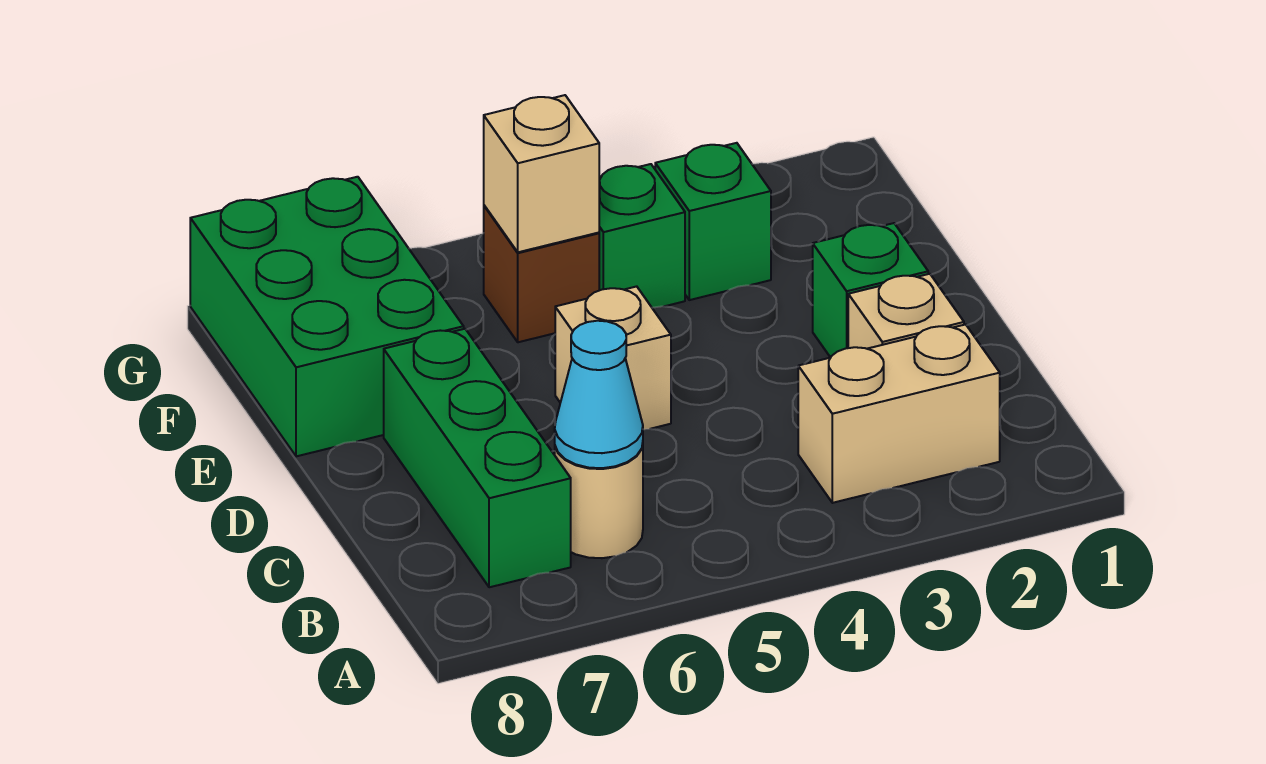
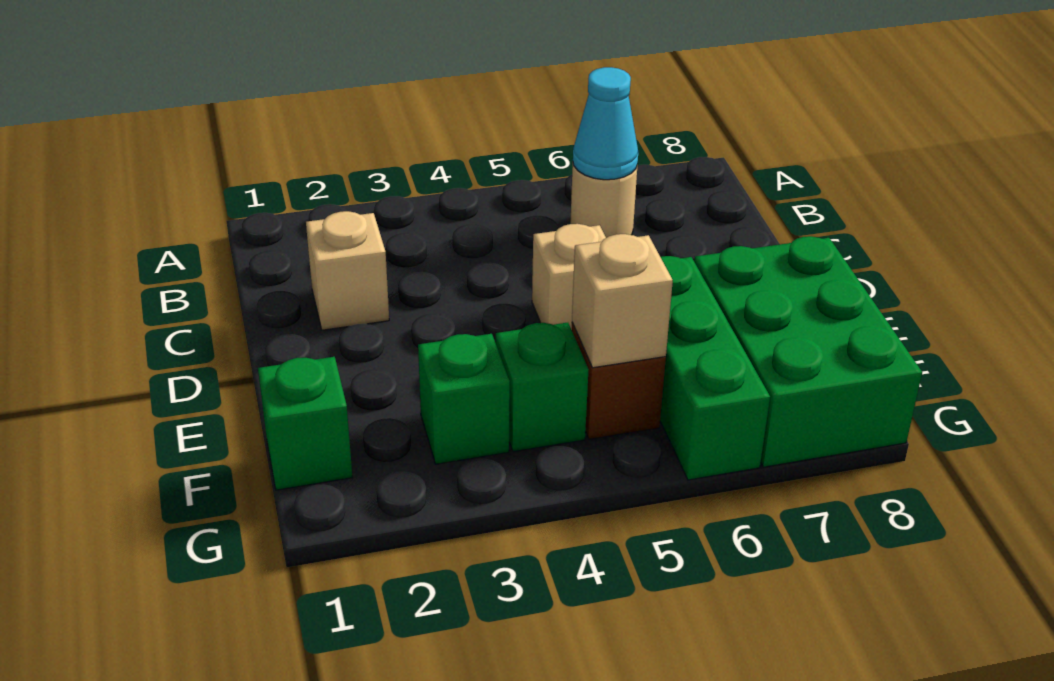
tan brick B2:B3 level 1 -> none
green brick B7:D7 level 1 -> green brick E6:G6 level 1
green brick D2 level 1 -> green brick F1 level 1

